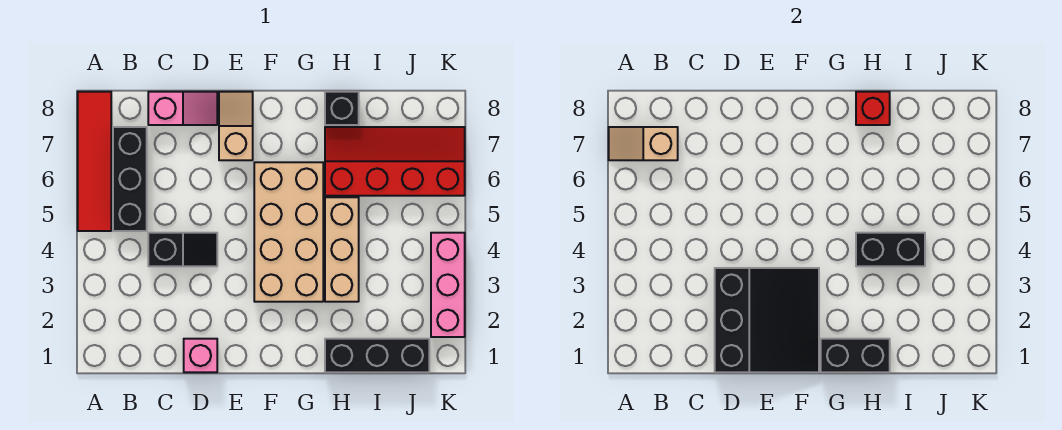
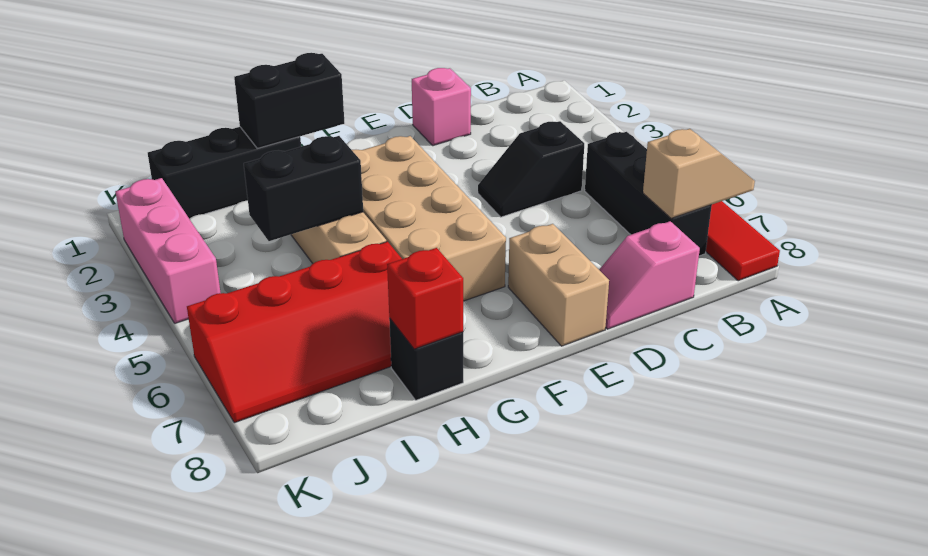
black slope D1:F3 level 2 top D -> none
tan slope E7:E8 level 1 top 7 -> tan brick E7:E8 level 1

